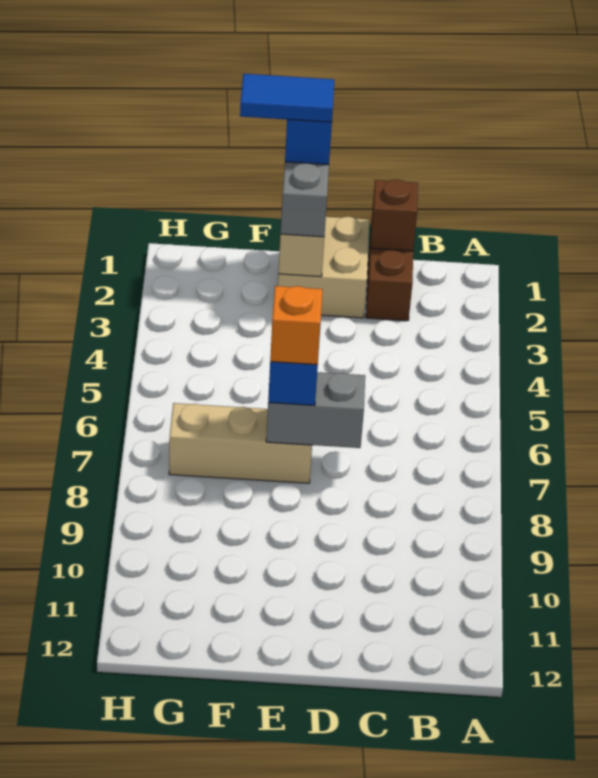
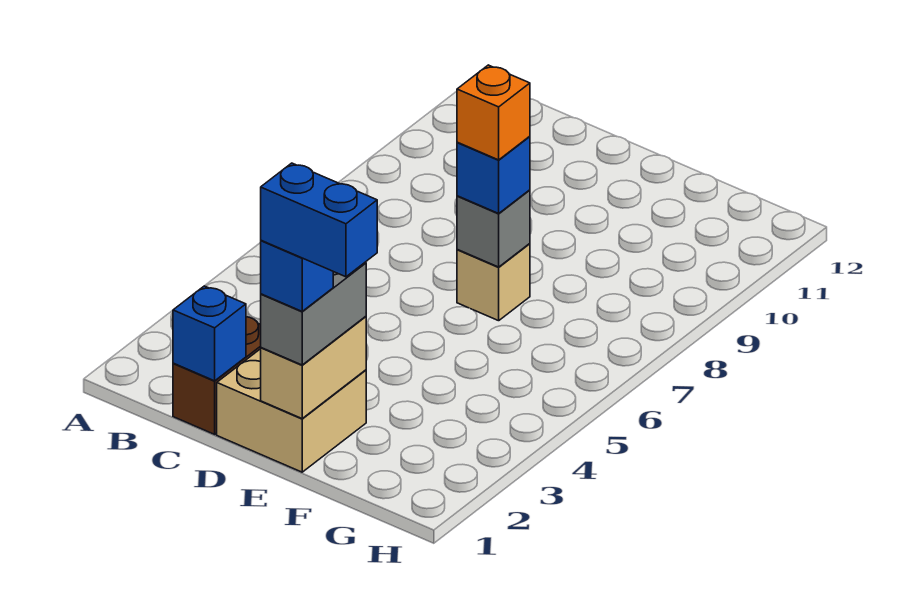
brown brick C1 level 2 -> blue brick C1 level 2
grey brick D7:E7 level 2 -> grey brick E7 level 2
blue tile E1:F1 level 5 -> blue brick E1:F1 level 5
tan brick E7:G7 level 1 -> tan brick E7 level 1

